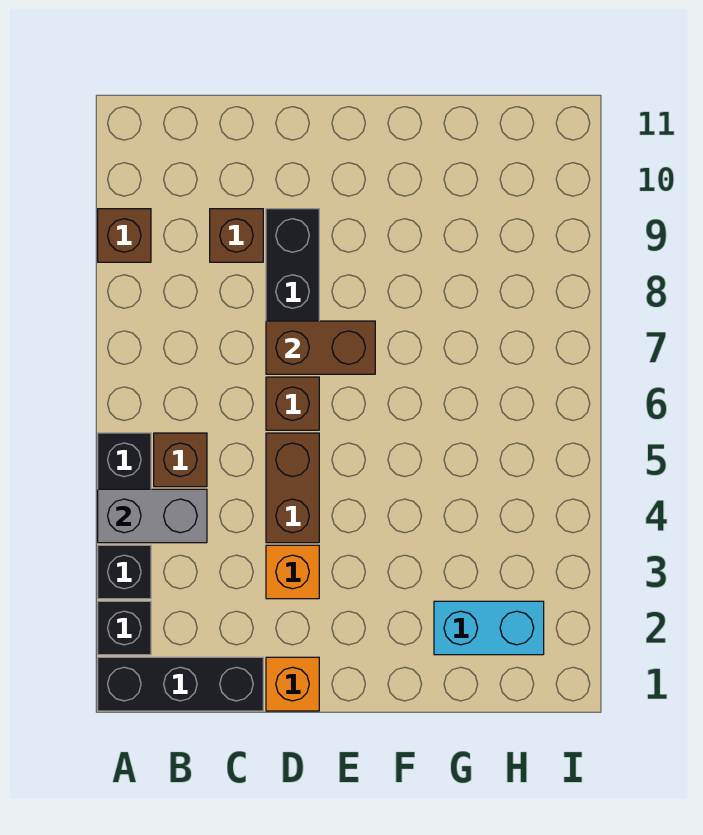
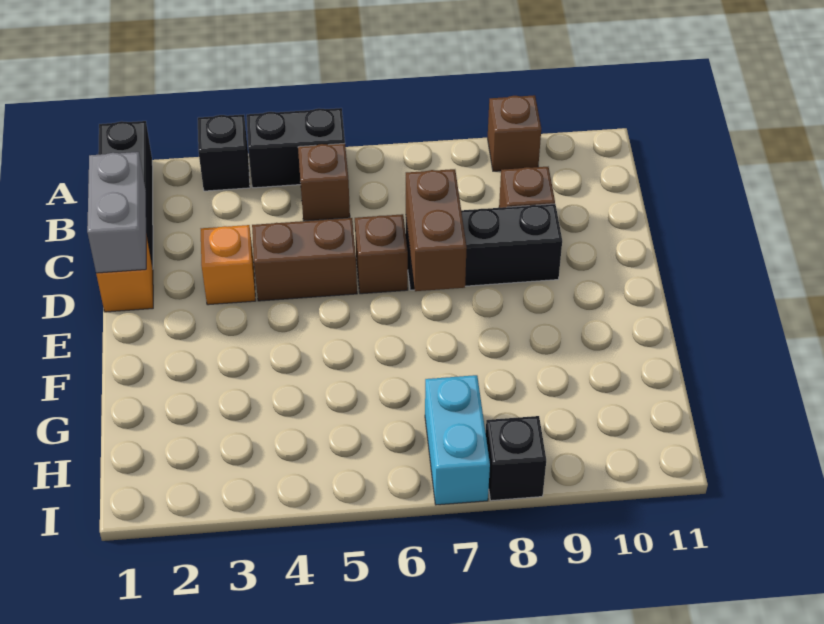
black brick A2 level 1 -> black brick I8 level 1
grey brick A4:B4 level 2 -> grey brick C1:D1 level 2
cyan brick G2:H2 level 1 -> cyan brick H7:I7 level 1

